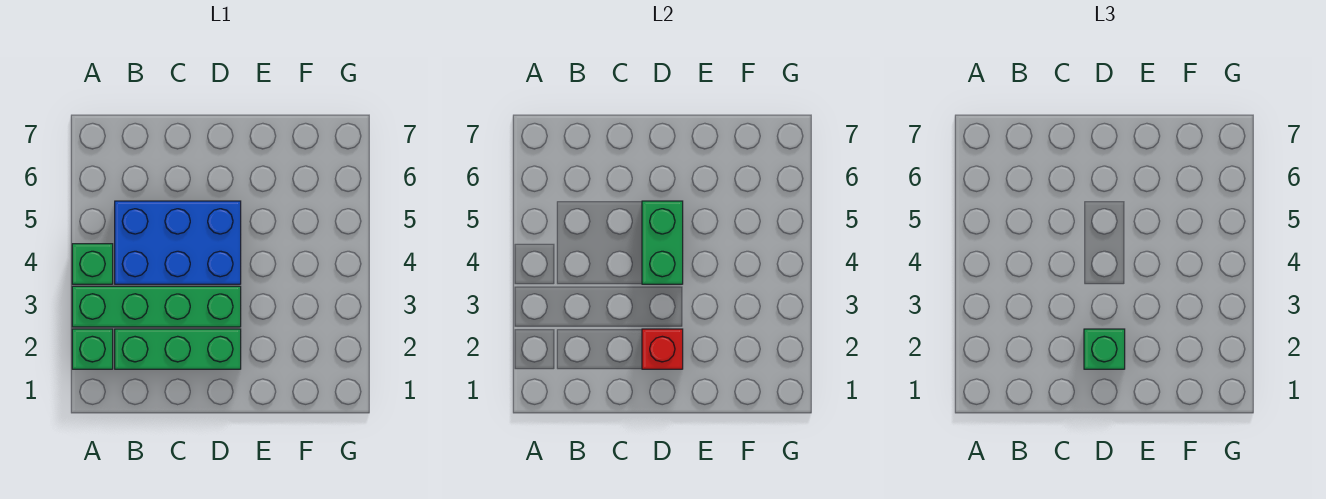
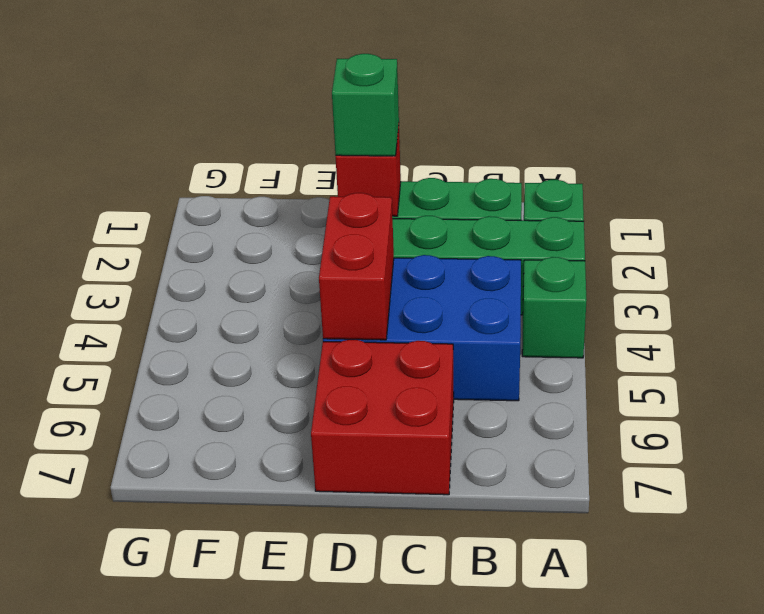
none -> red brick C6:D7 level 1
green brick D4:D5 level 2 -> red brick D4:D5 level 2

